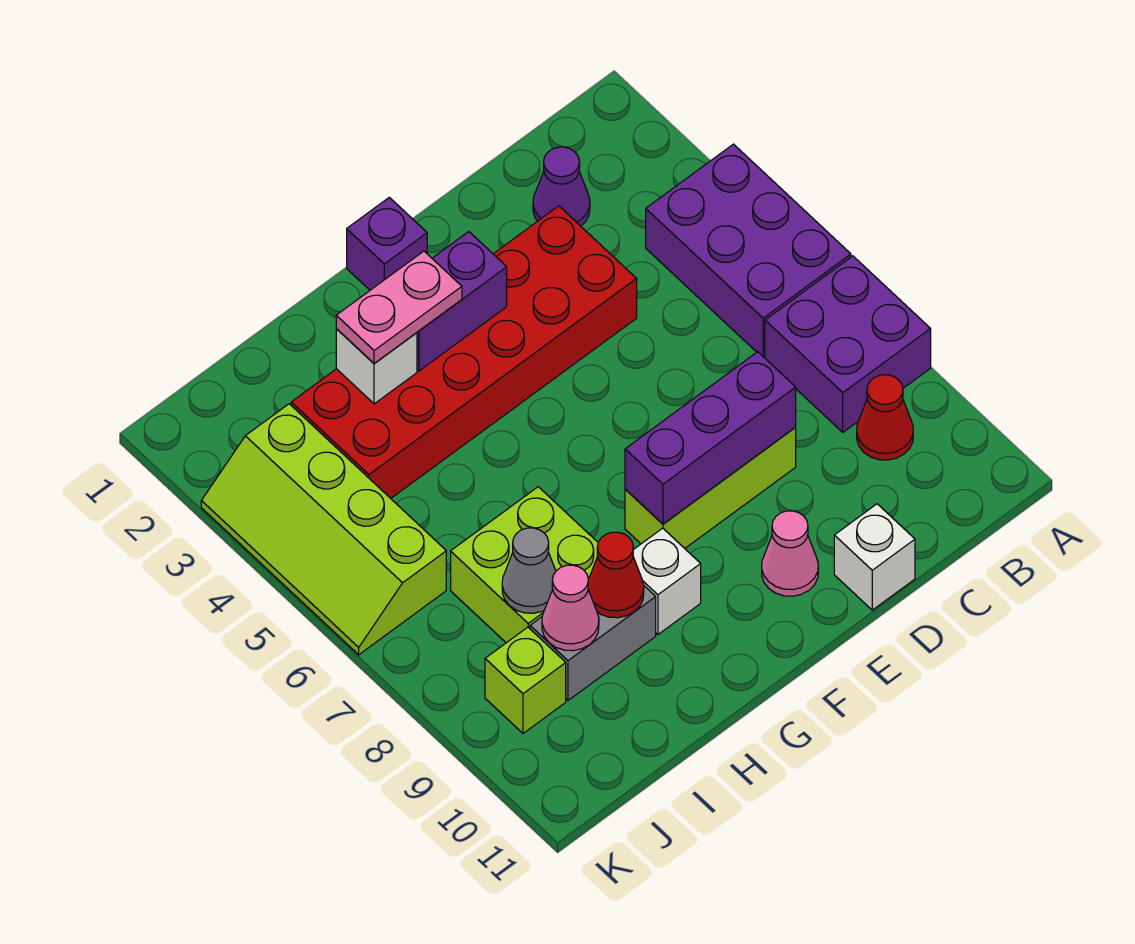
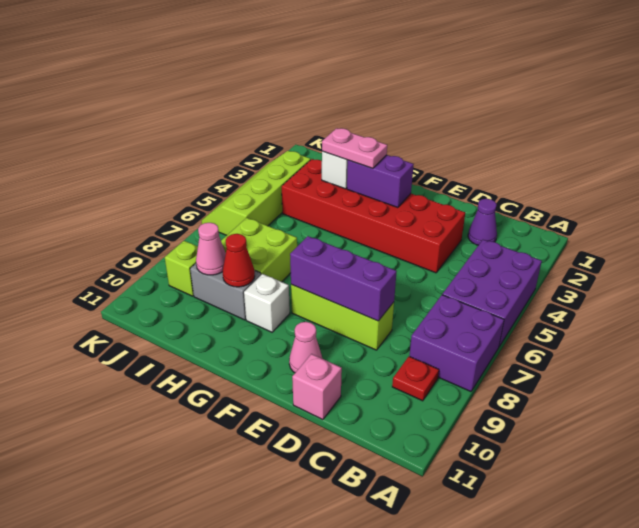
red cone B9 level 1 -> red plate B9 level 1
white brick D11 level 1 -> pink brick D11 level 1
purple brick F1 level 1 -> none
grey cone I8 level 2 -> none

